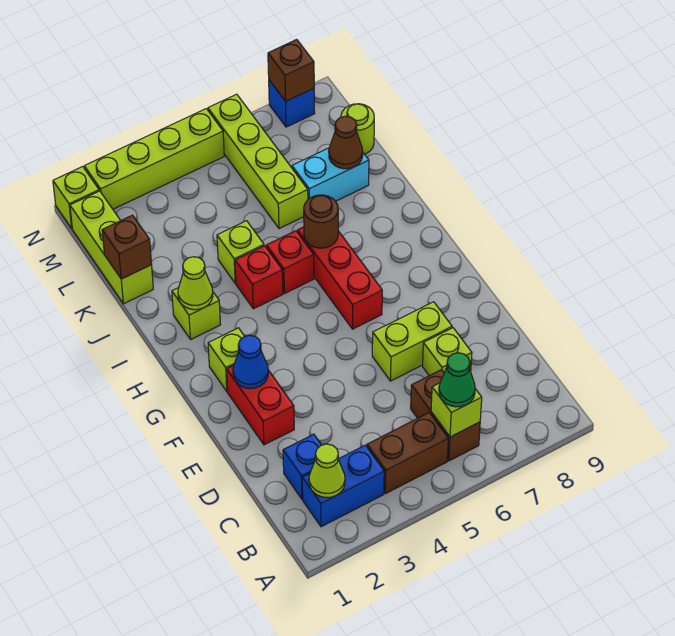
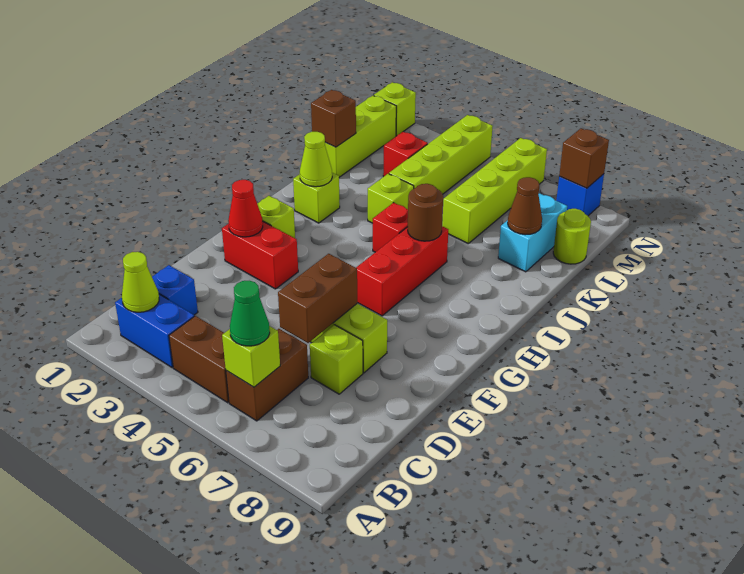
none -> brown brick D6:E6 level 2
red brick E2:F2 level 1 -> red brick F2:F3 level 1
blue cone F2 level 2 -> red cone F2 level 2
red brick I4 level 1 -> red brick L3 level 1
cyan brick K7:K8 level 1 -> cyan brick K8:L8 level 1
lime brick N2:N5 level 1 -> lime brick K4:N4 level 1

